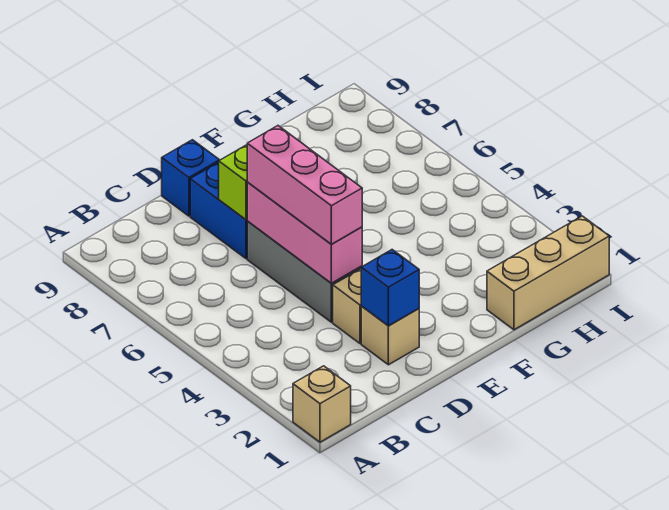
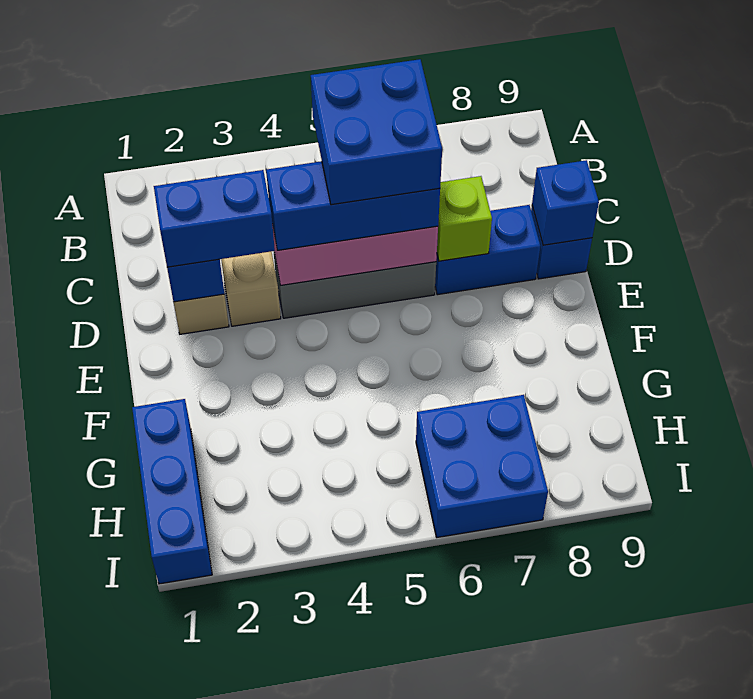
tan brick A1 level 1 -> none
none -> blue brick C5:D6 level 4
none -> blue brick D2:D3 level 3
pink brick D4:D6 level 3 -> blue brick D4:D6 level 3
none -> blue brick D9 level 2
tan brick G1:I1 level 1 -> blue brick G1:I1 level 1
none -> blue brick H6:I7 level 1

